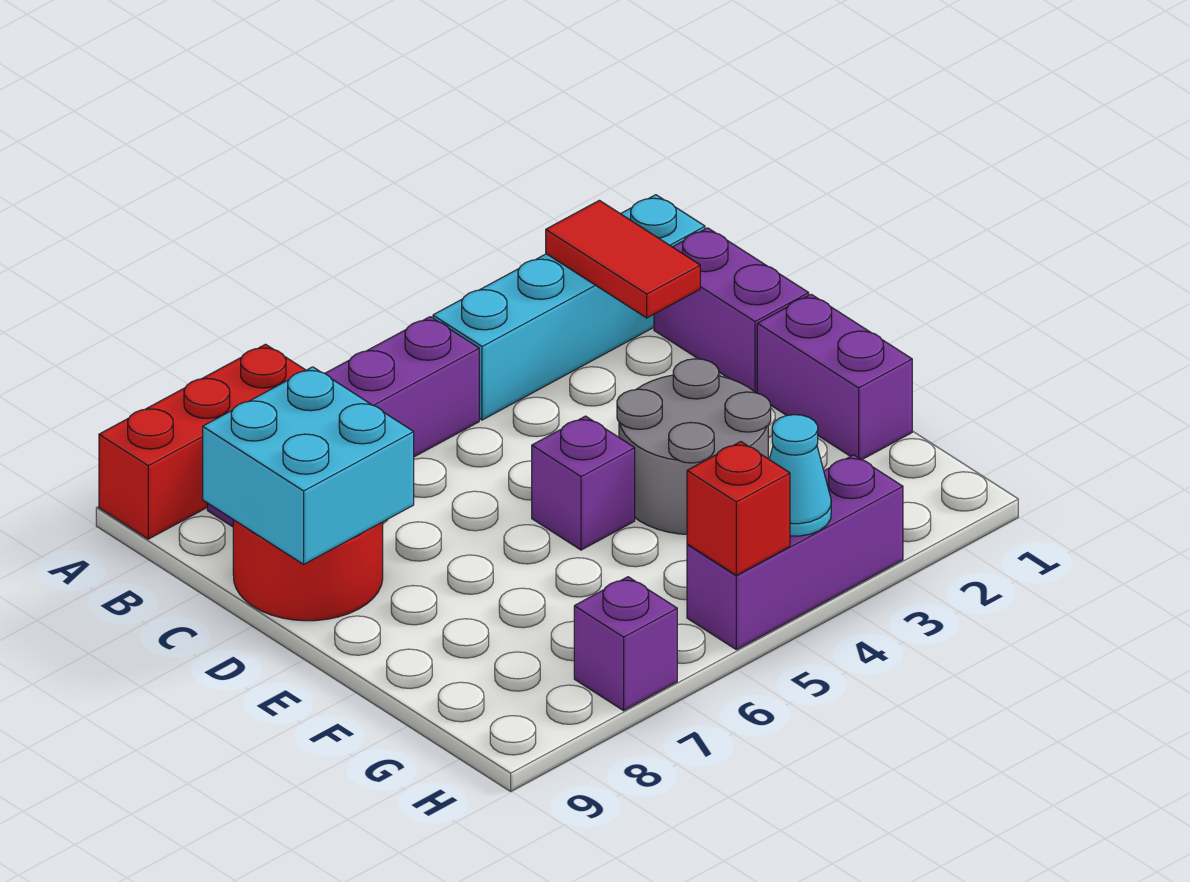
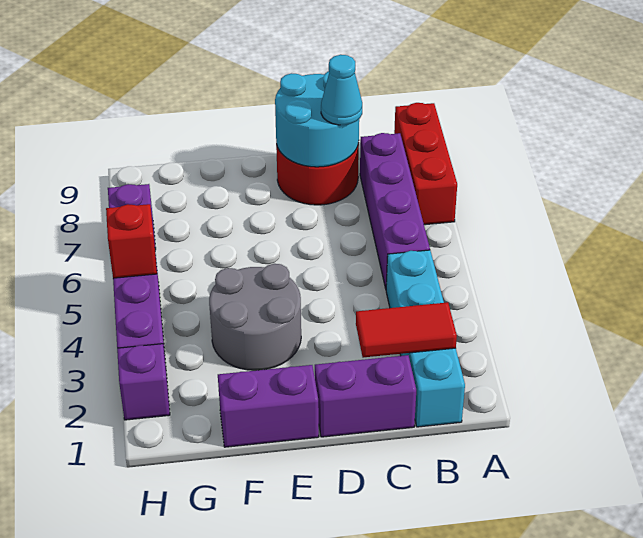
cyan brick C8:D9 level 2 -> cyan round brick C8:D9 level 2
purple brick E5 level 1 -> purple brick H2 level 1
cyan cone H4 level 2 -> cyan cone C8 level 3

